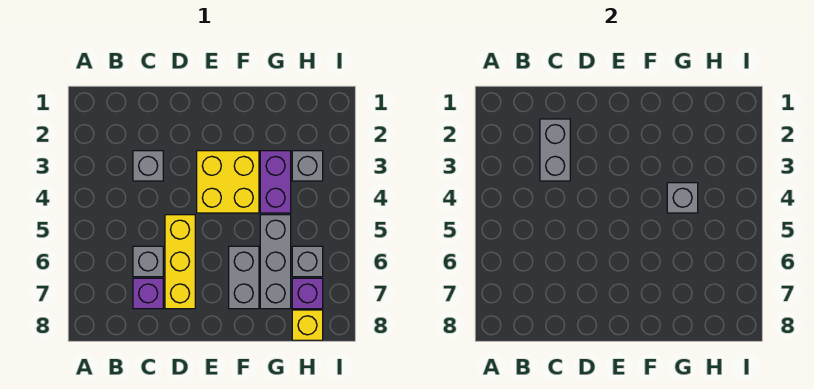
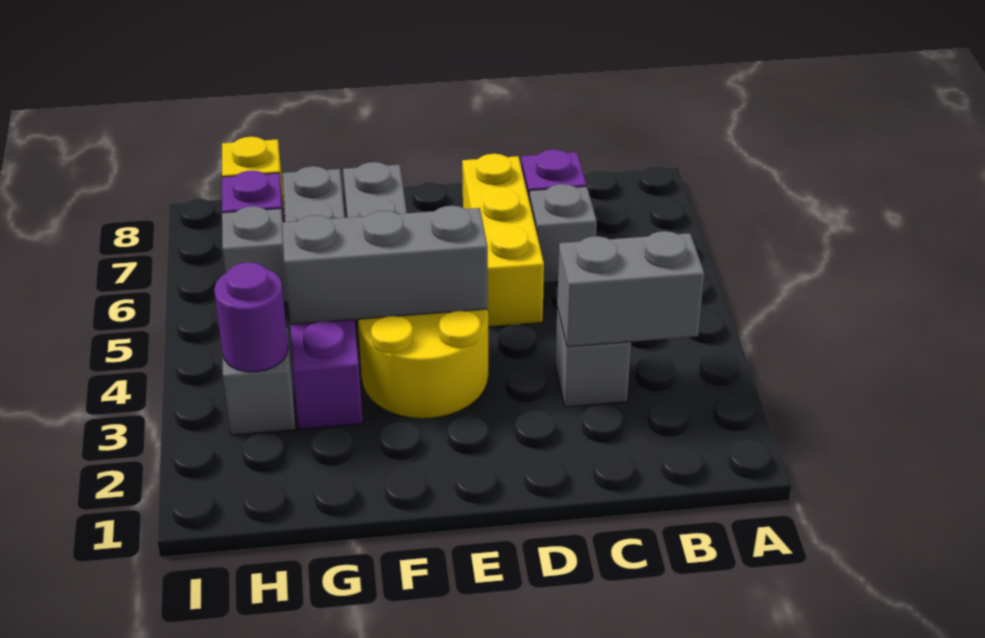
grey brick C2:C3 level 2 -> grey brick B3:C3 level 2
yellow brick E3:F4 level 1 -> yellow round brick E3:F4 level 1
grey brick G4 level 2 -> grey brick E4:G4 level 2
none -> purple round brick H3 level 2

